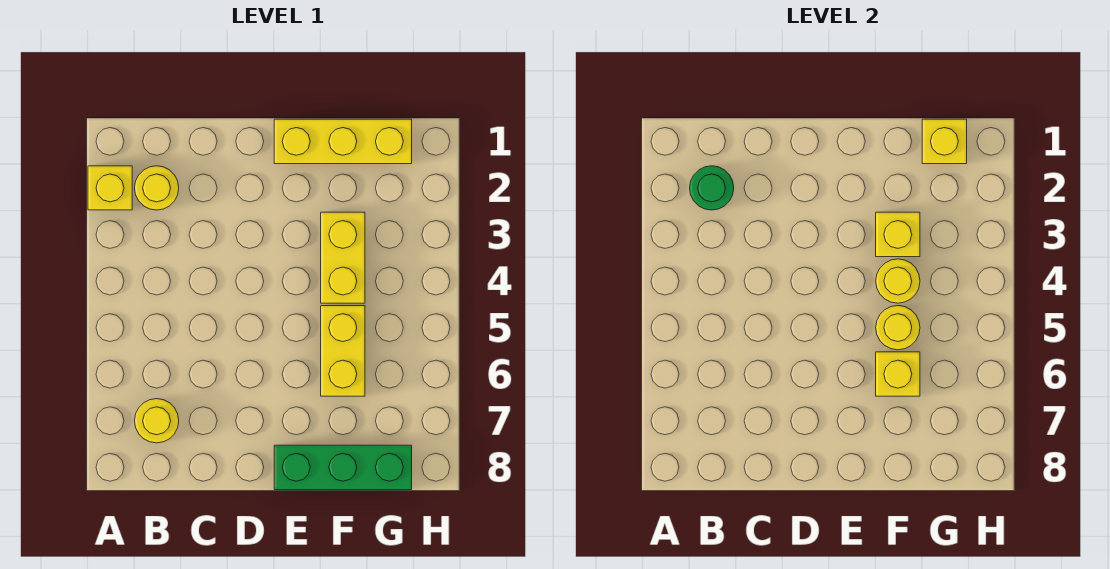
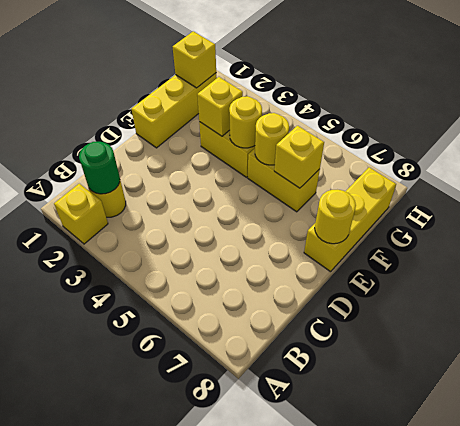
yellow round brick B7 level 1 -> yellow round brick E8 level 2
green brick E8:G8 level 1 -> yellow brick E8:G8 level 1

